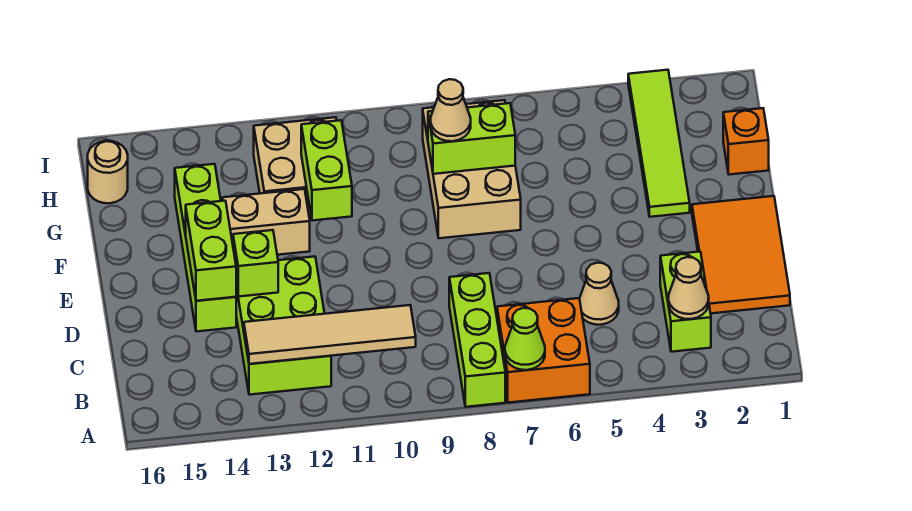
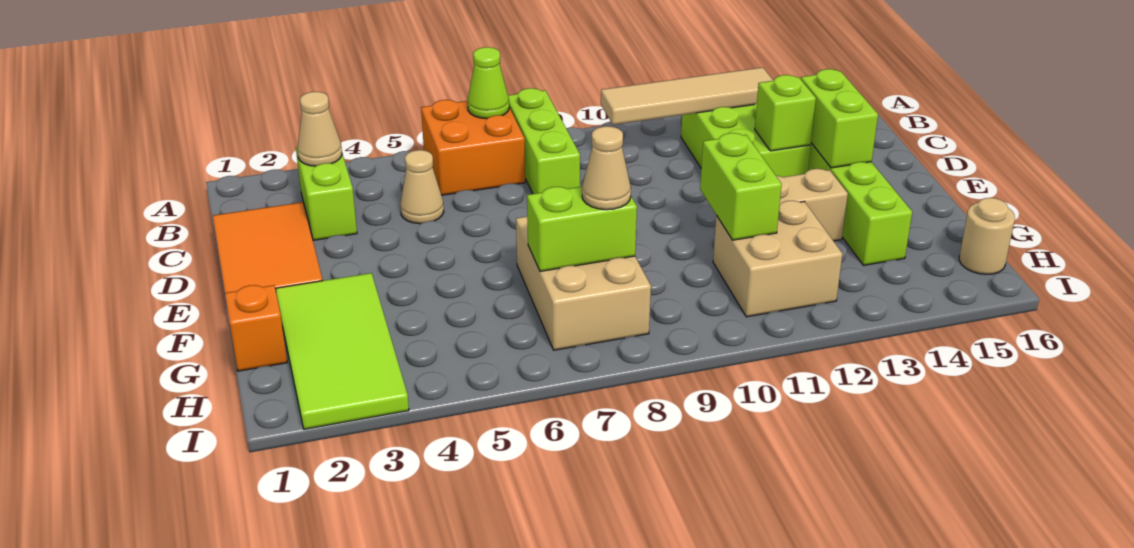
lime tile F3:I3 level 1 -> lime tile F2:I3 level 1

